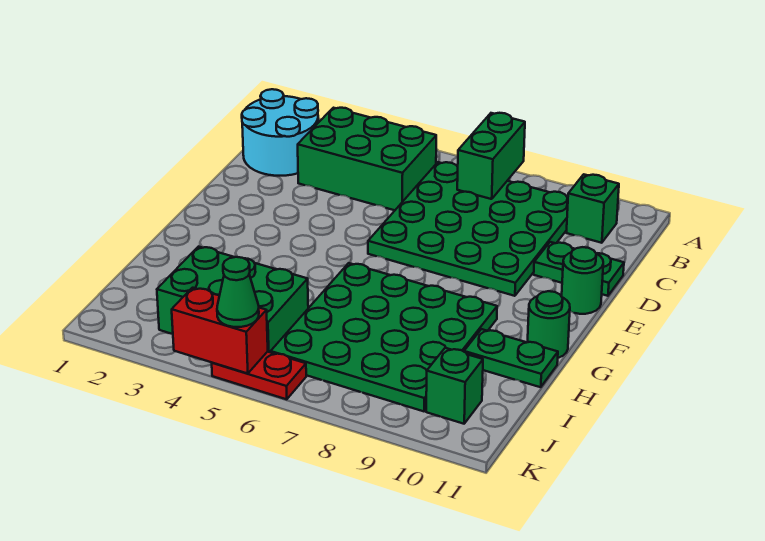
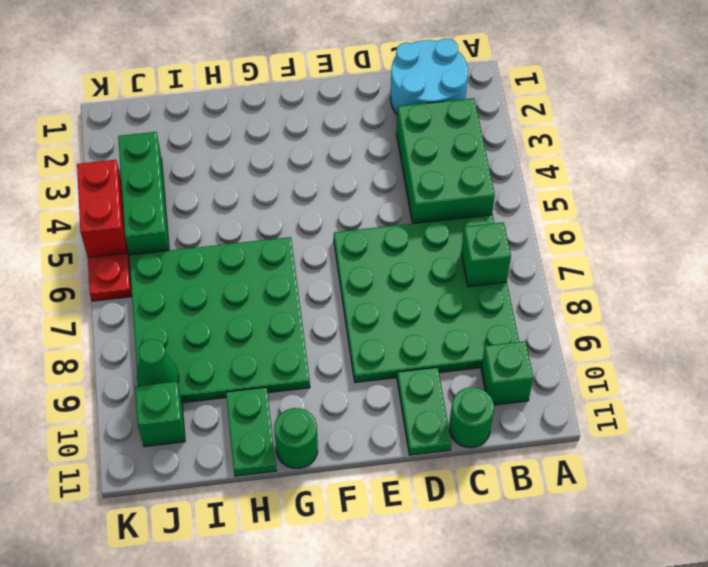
green brick A7:B7 level 2 -> green brick B7 level 2
green round brick E11 level 1 -> green round brick C11 level 1
green brick I3:J5 level 1 -> green brick J3:J5 level 1
green cone K5 level 3 -> green cone J9 level 2

